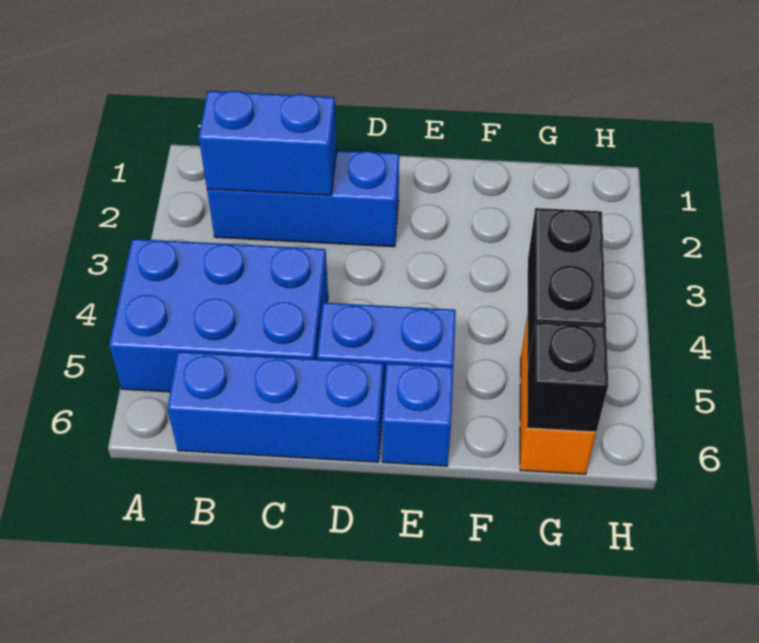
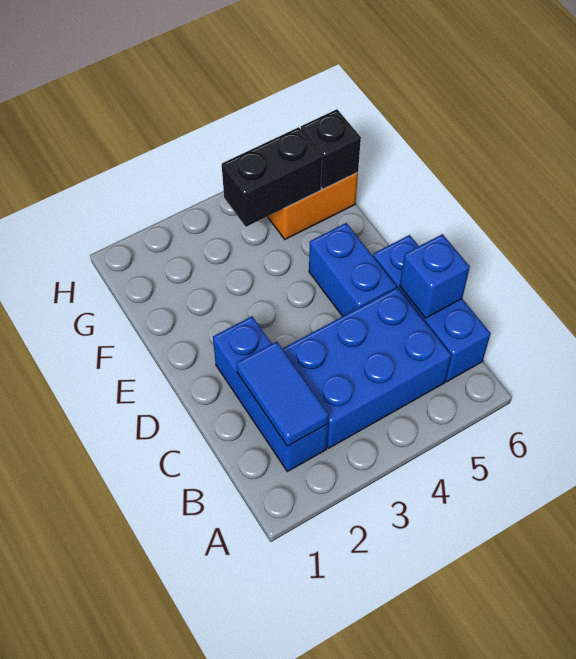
blue brick A4:C5 level 1 -> blue brick B3:C5 level 1
blue brick B2:C2 level 2 -> blue tile B2:C2 level 2
blue brick E6 level 1 -> blue brick C6 level 2

